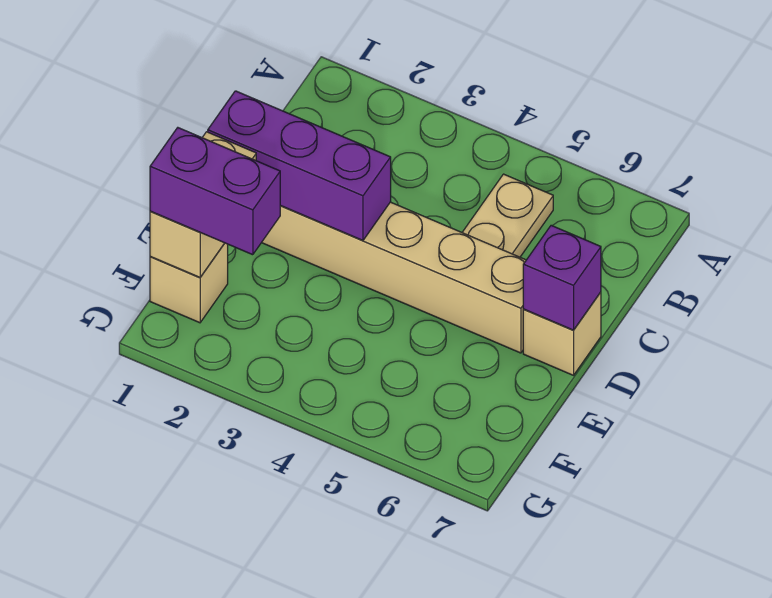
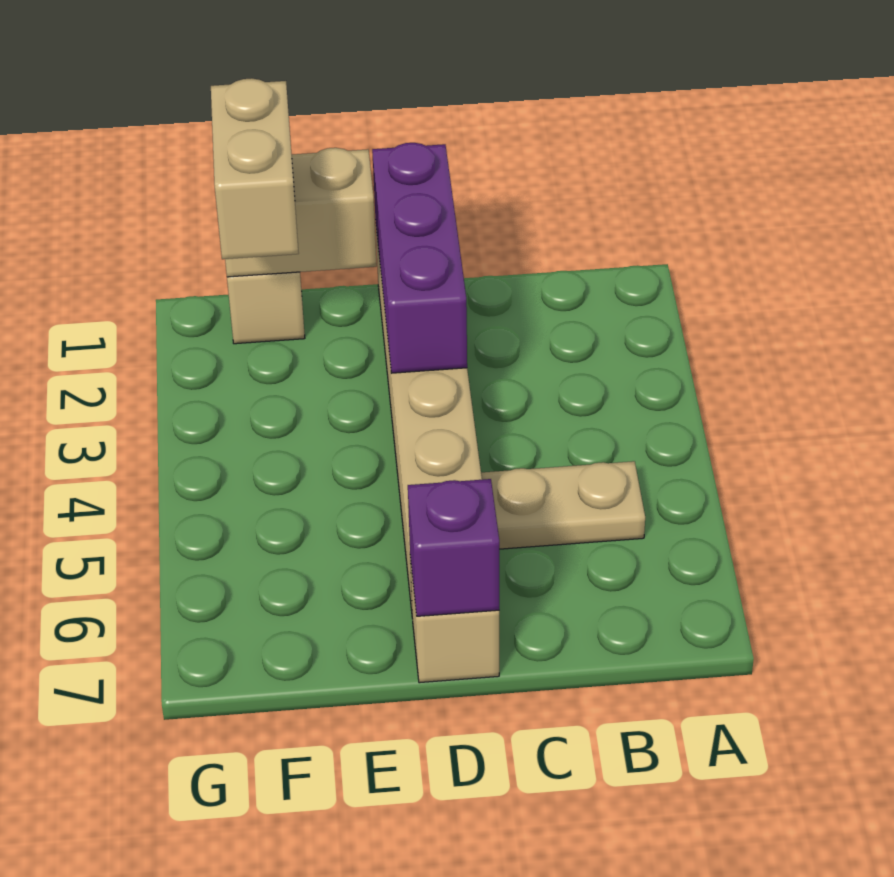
purple brick F1:F2 level 3 -> tan brick F1:F2 level 3

